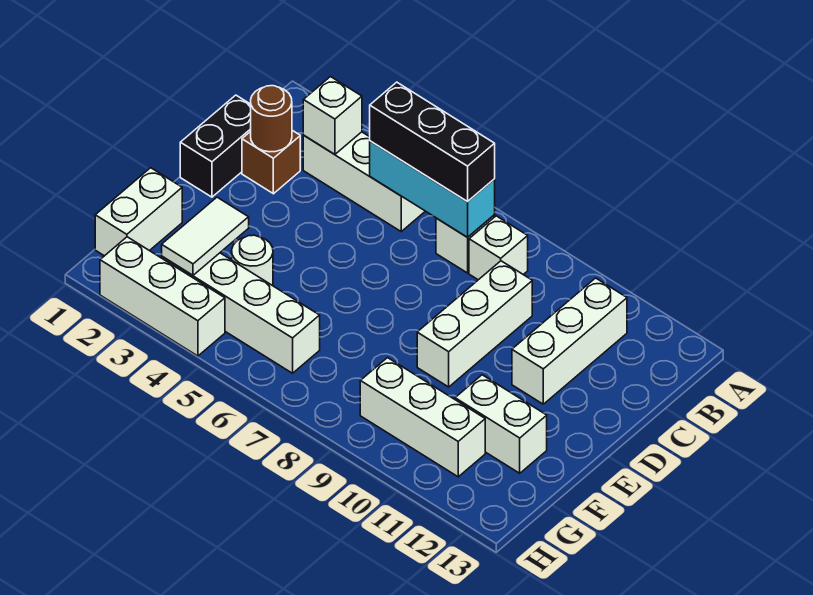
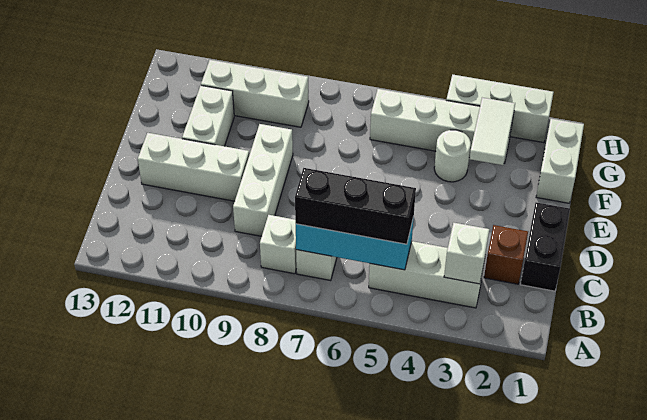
white brick B11:D11 level 1 -> white brick D10:D12 level 1
brown round brick C2 level 2 -> none
white brick F11:F12 level 1 -> white brick E11:F11 level 1

